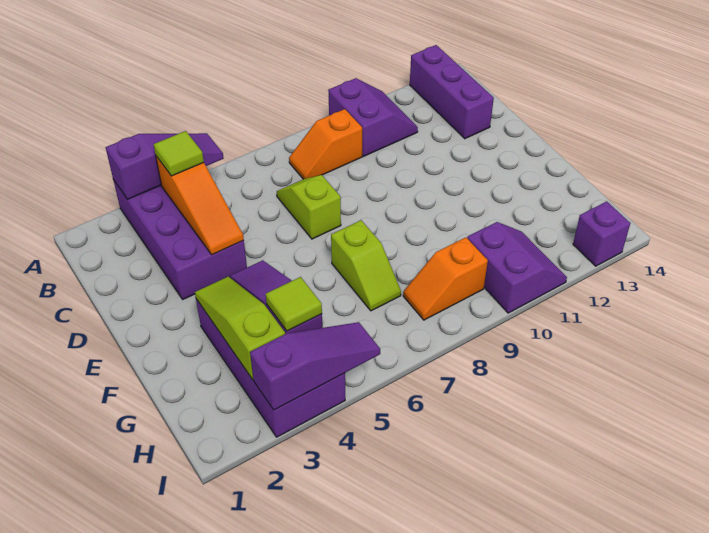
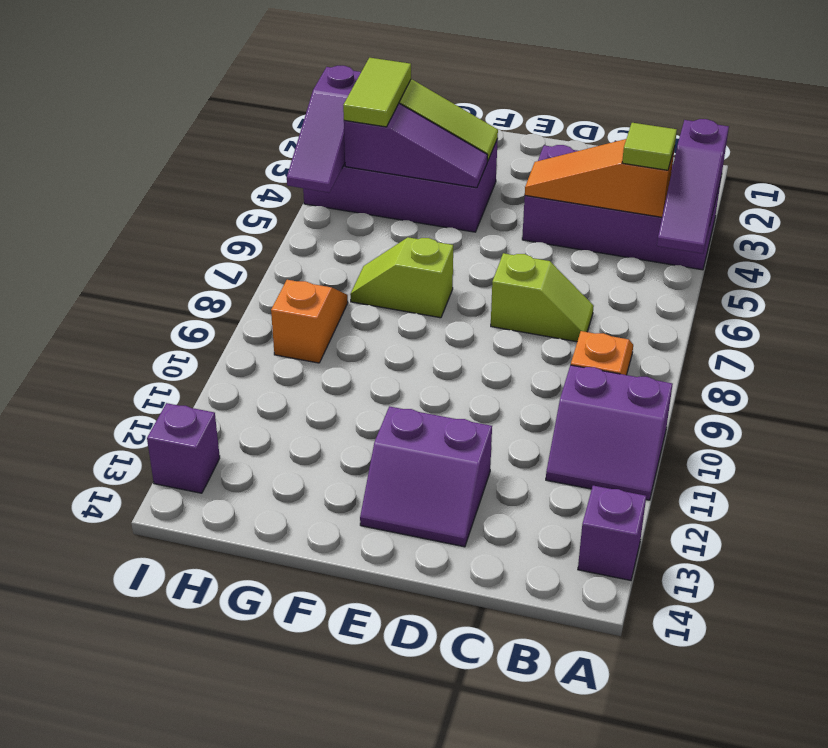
purple brick A13:C13 level 1 -> purple brick A13 level 1
lime tile H4 level 3 -> lime tile H3:H4 level 3
purple slope H10:I11 level 1 top 10 -> purple slope D12:E13 level 1 top 12

